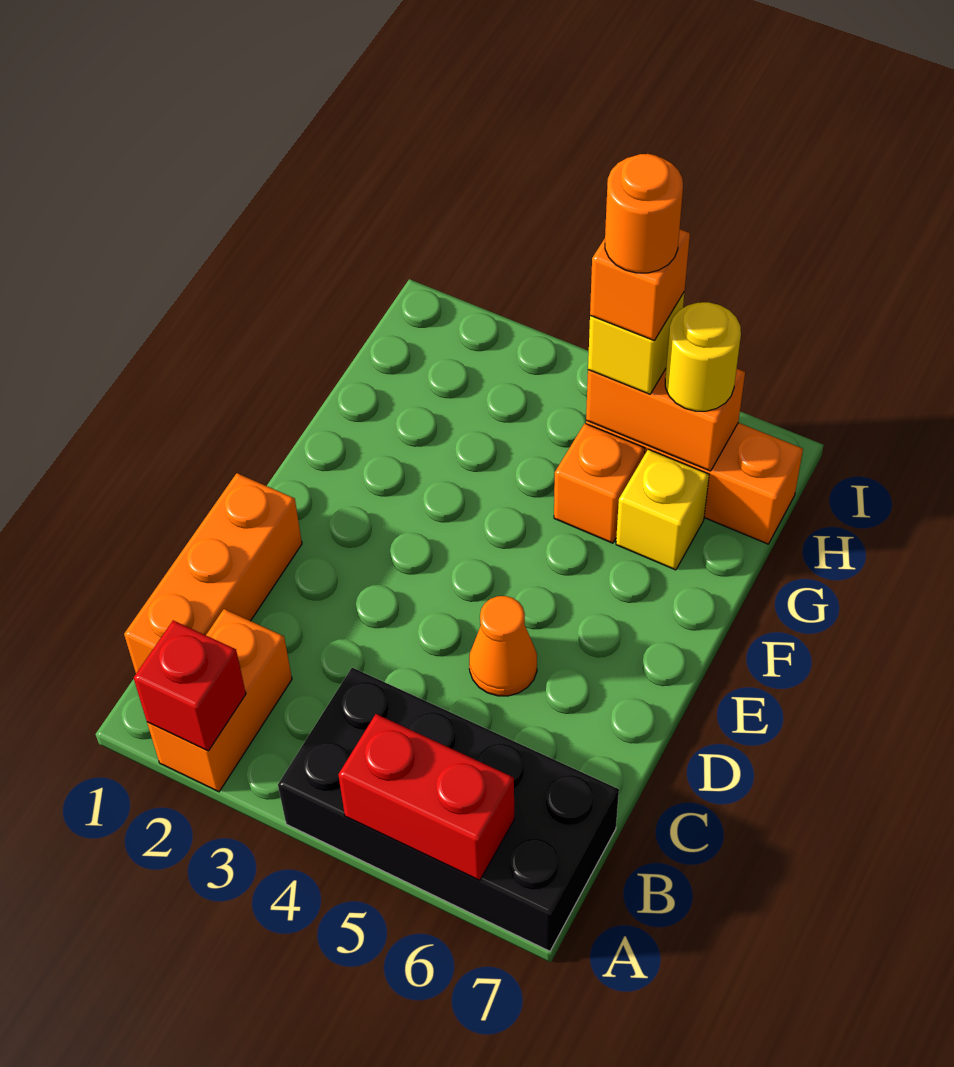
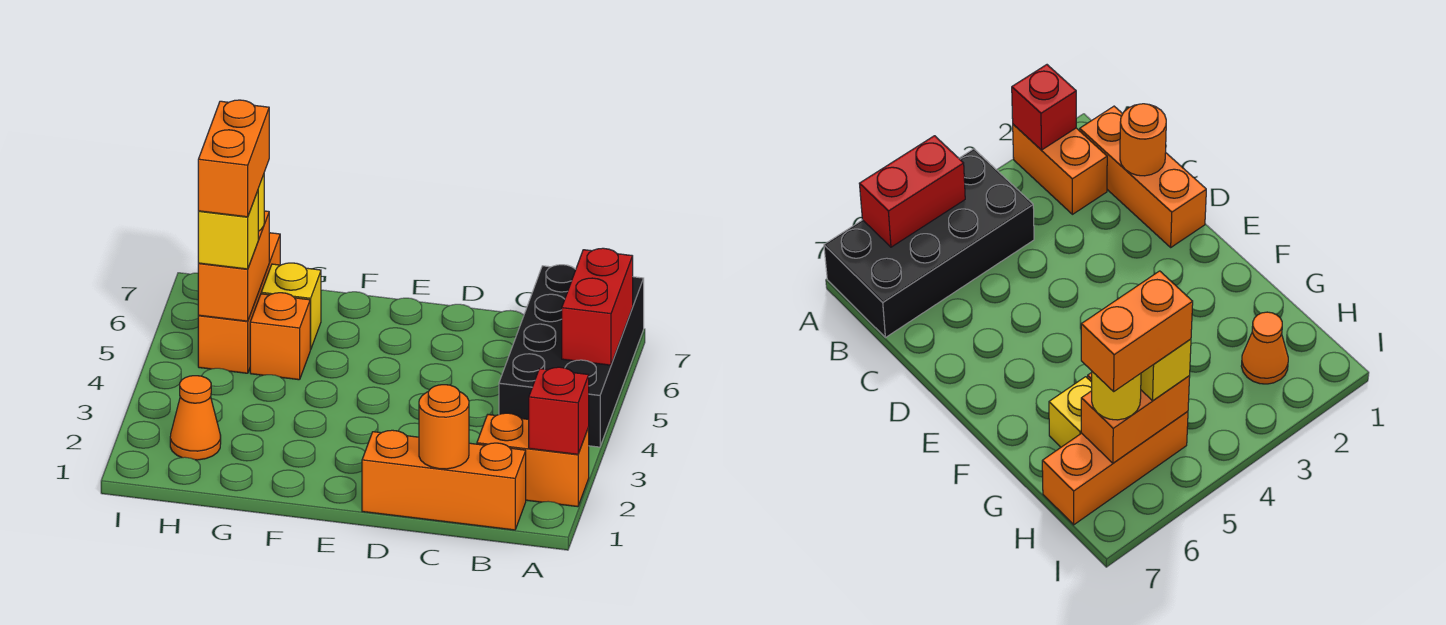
orange cone D5 level 1 -> orange cone H2 level 1
orange brick H5 level 4 -> orange brick H5:H6 level 4
orange round brick H5 level 5 -> orange round brick C1 level 2

